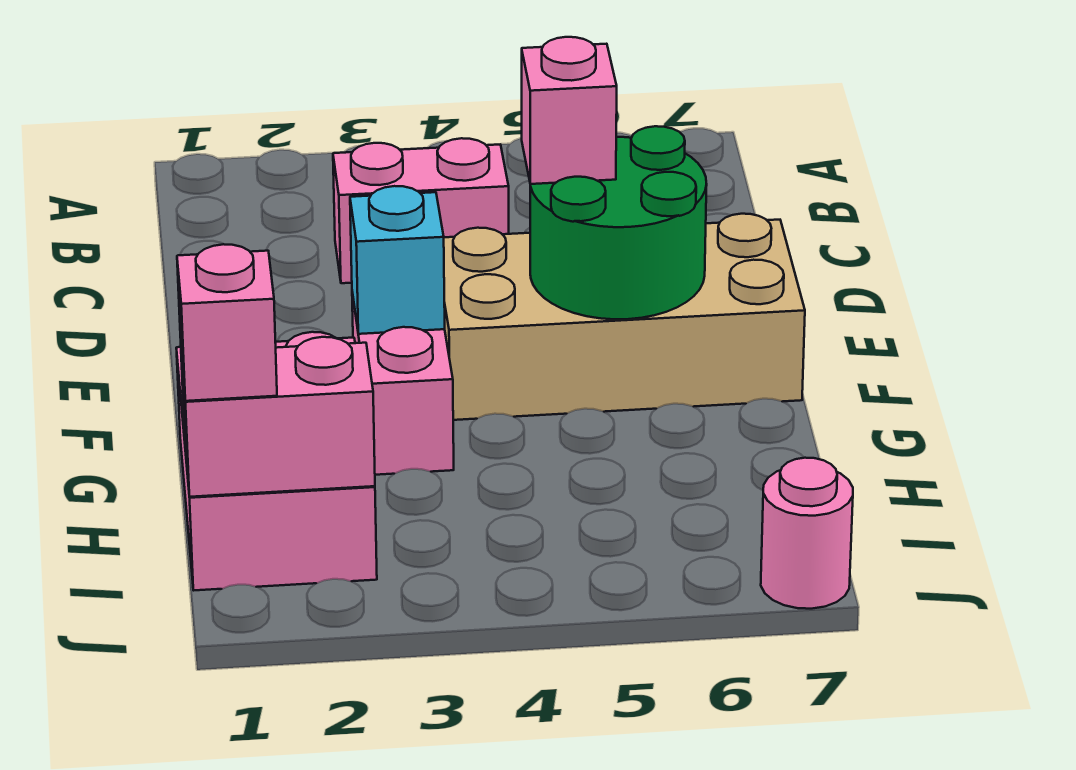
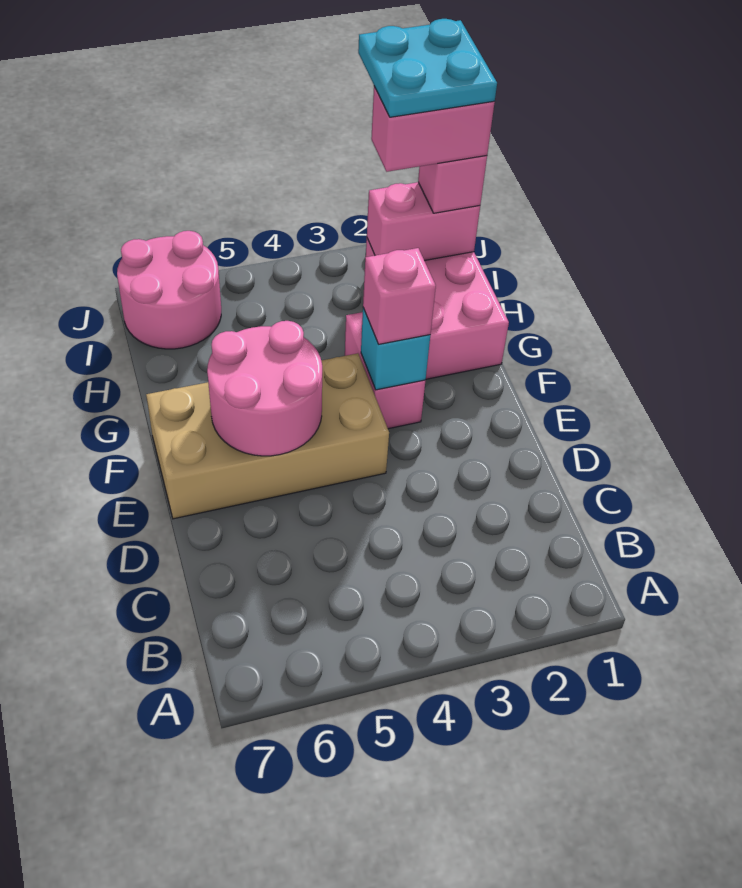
pink brick C3:C4 level 1 -> pink brick I1:I2 level 4
green round brick E5:F6 level 2 -> pink round brick E5:F6 level 2
pink brick E5 level 3 -> pink brick F3 level 3
none -> cyan plate I1:J2 level 5
pink round brick J7 level 1 -> pink round brick I6:J7 level 1

